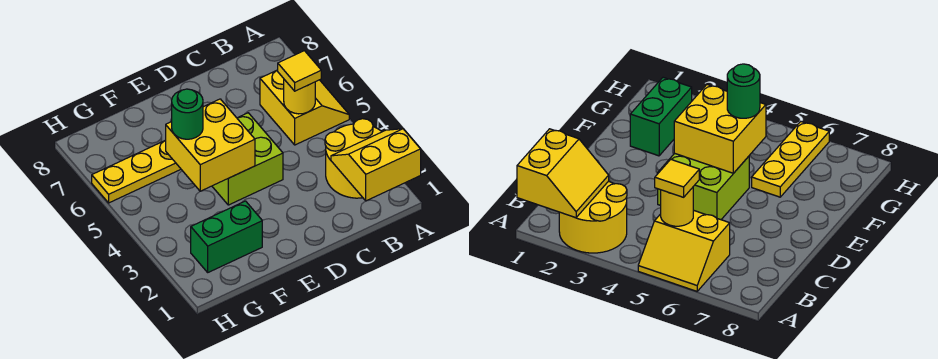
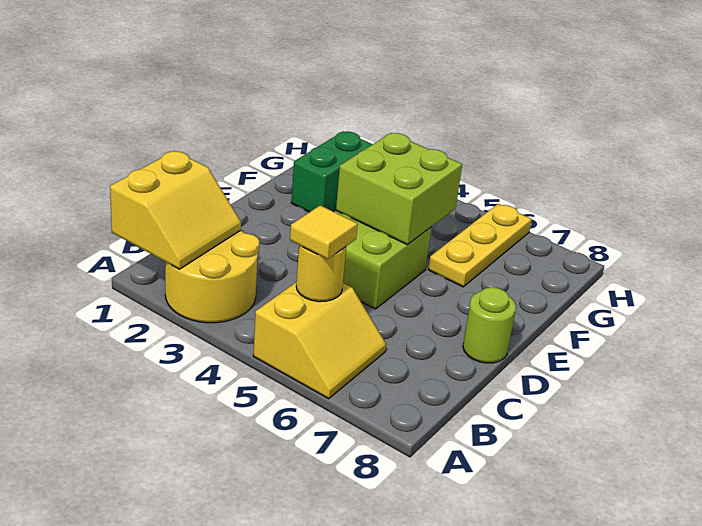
yellow slope A5:B6 level 1 top B -> yellow slope A5:B6 level 1 top 5
none -> lime round brick D8 level 1
yellow brick E4:F5 level 2 -> lime brick E4:F5 level 2
green round brick F5 level 3 -> none

